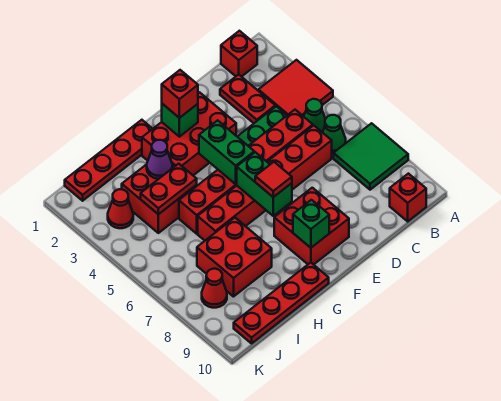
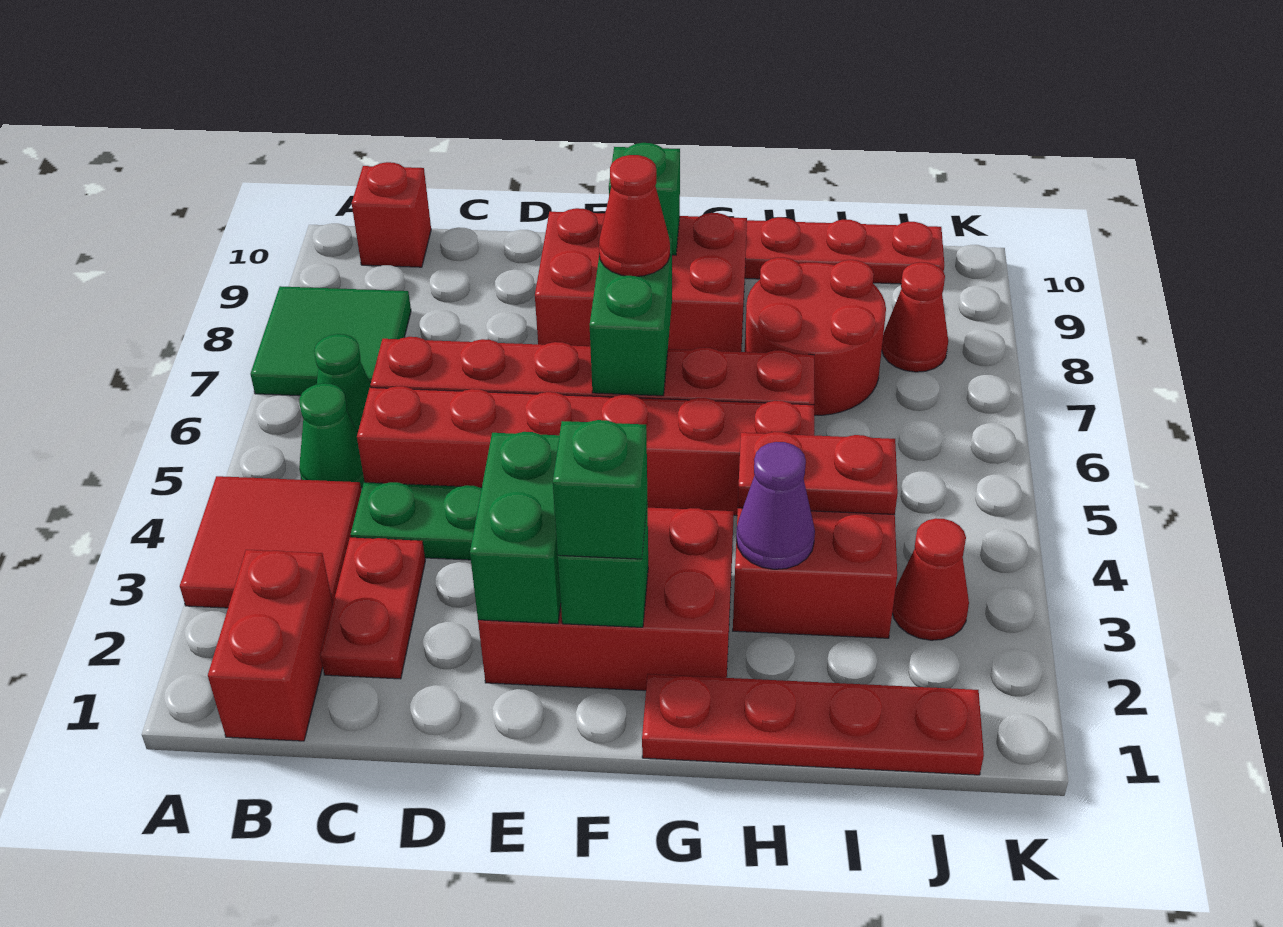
red brick B1 level 1 -> red brick B1:B2 level 1
red brick E8:F9 level 1 -> red brick E8:G9 level 1
red brick F2 level 3 -> green brick F2 level 3
green brick F4:F5 level 2 -> green brick E2:E3 level 2
red tile F7 level 3 -> red cone F7 level 3
red brick H7:I8 level 1 -> red round brick H7:I8 level 1

